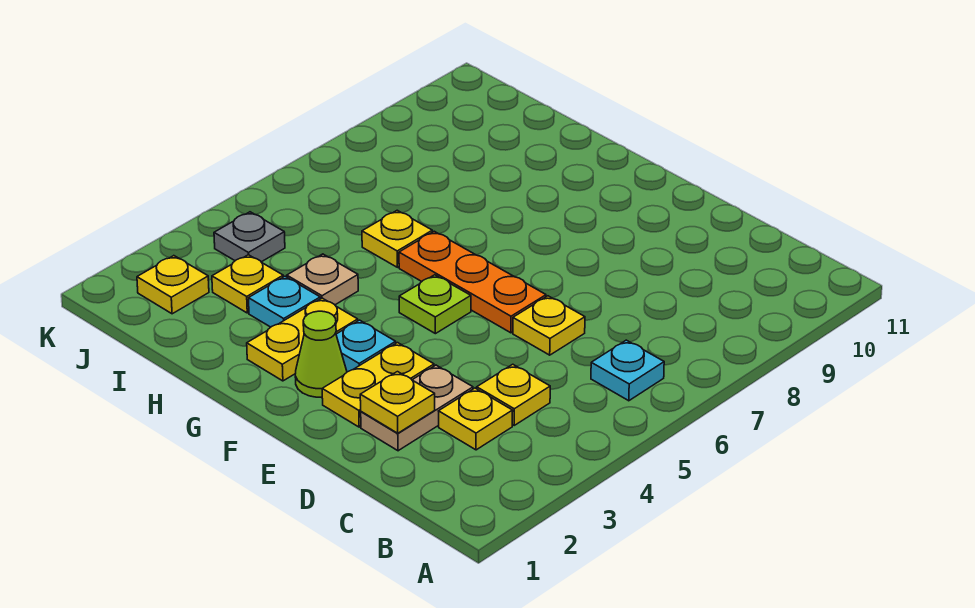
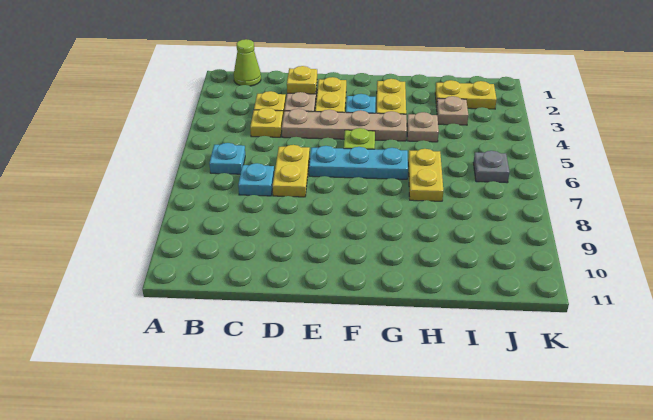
none -> tan plate D4:G4 level 1
yellow plate D6 level 1 -> yellow plate D6:D7 level 1
orange plate E6:G6 level 1 -> cyan plate E6:G6 level 1
lime cone F2 level 1 -> lime cone B1 level 1
cyan plate H3 level 1 -> cyan plate C7 level 1
yellow plate H6 level 1 -> yellow plate H6:H7 level 1
yellow plate I3 level 1 -> tan plate I3 level 1
yellow plate J2 level 1 -> yellow plate I2:J2 level 1
grey plate J4 level 1 -> grey plate J6 level 1

